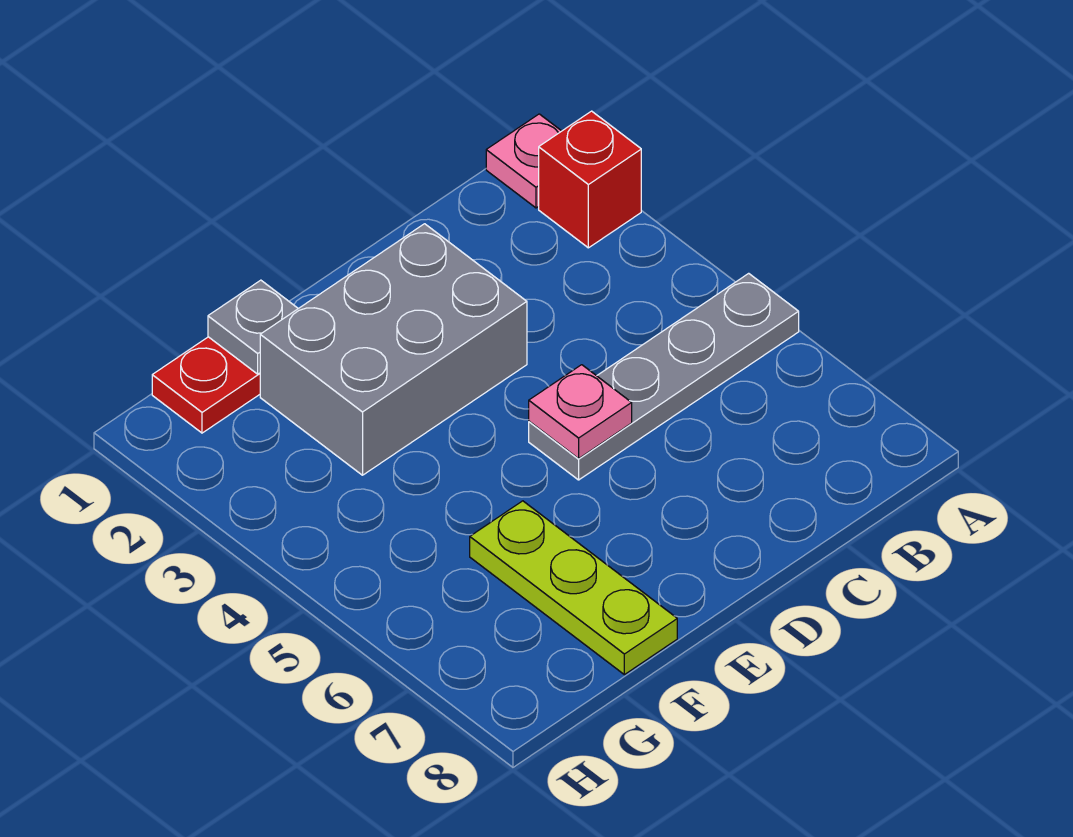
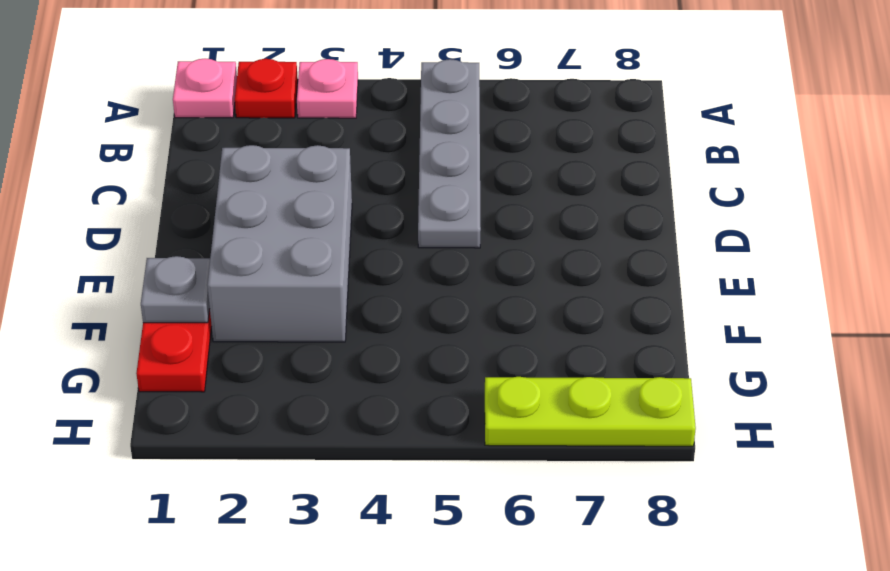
red brick A2 level 1 -> red plate A2 level 1
pink plate D5 level 2 -> pink plate A3 level 1
lime plate F6:F8 level 1 -> lime plate H6:H8 level 1

